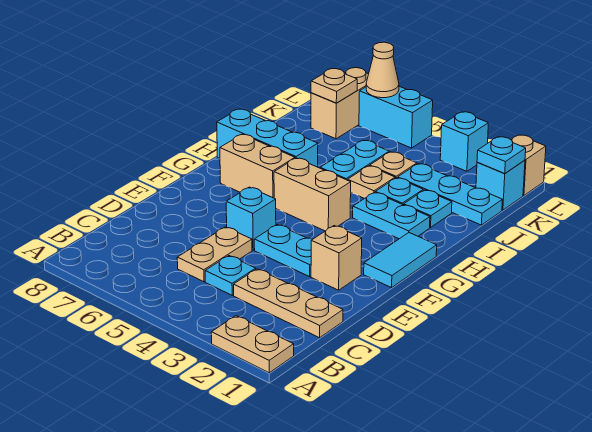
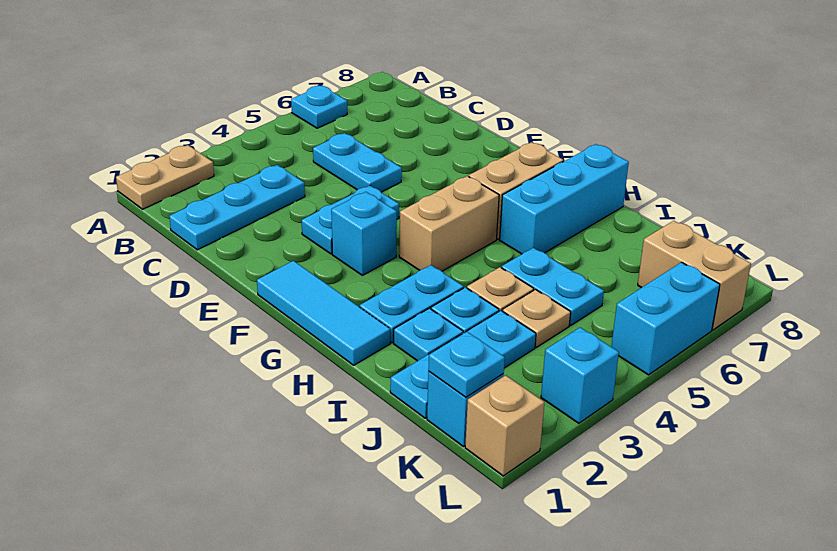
tan plate C1:C3 level 1 -> cyan plate C1:C3 level 1
cyan plate C4 level 1 -> cyan plate A6 level 1
tan plate C5:D5 level 1 -> cyan plate C5:D5 level 1
tan brick E2 level 1 -> none
cyan brick E5 level 1 -> cyan brick F3 level 1
cyan tile F1:G1 level 1 -> cyan tile F1:H1 level 1
tan plate K7 level 2 -> none
tan cone L6 level 2 -> none

